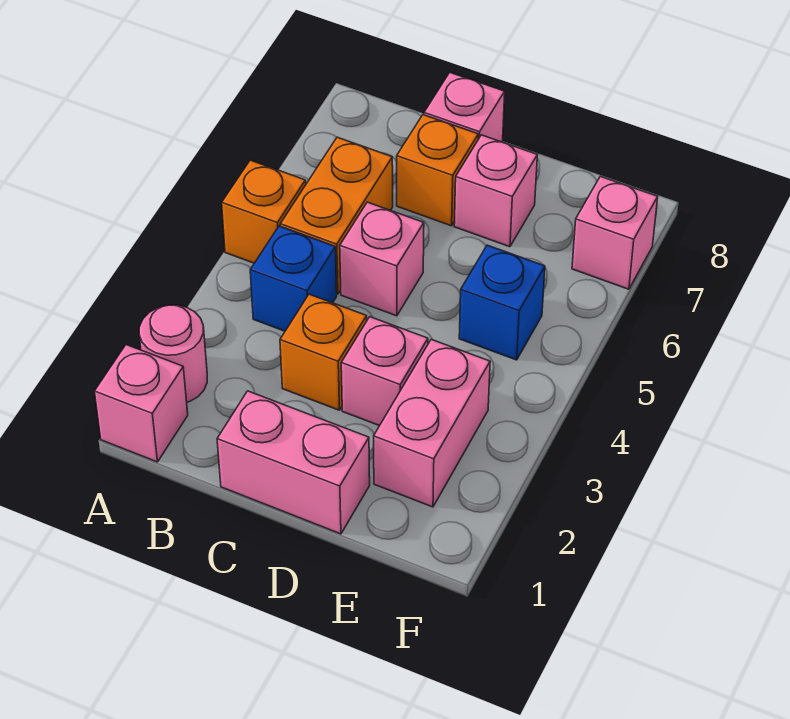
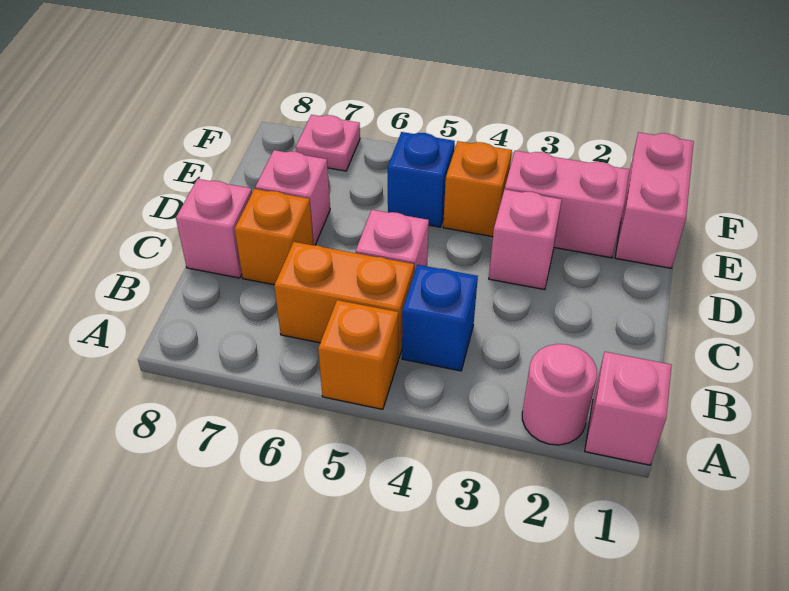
pink brick C1:D1 level 1 -> pink brick E1:F1 level 1
orange brick C3 level 1 -> orange brick E4 level 1
pink brick F7 level 1 -> pink plate F7 level 1

